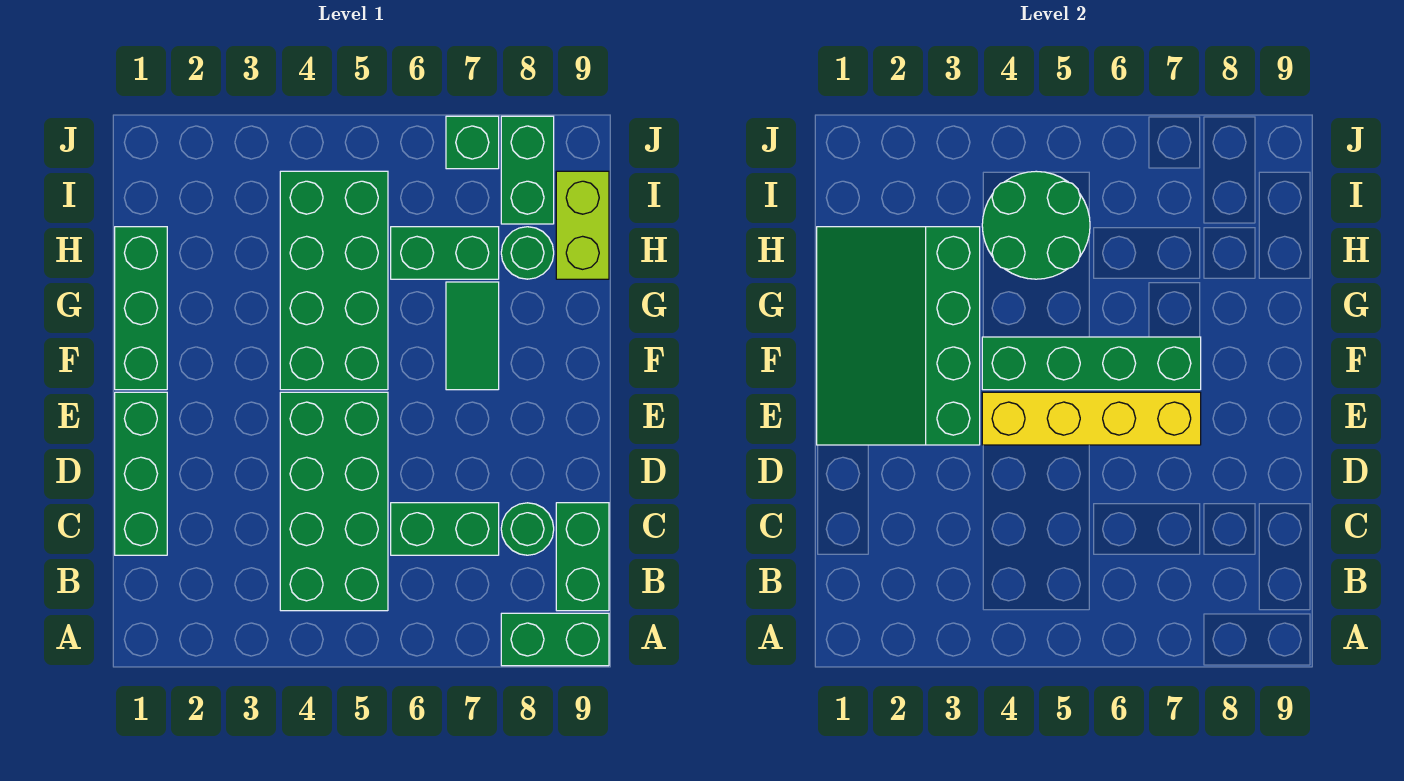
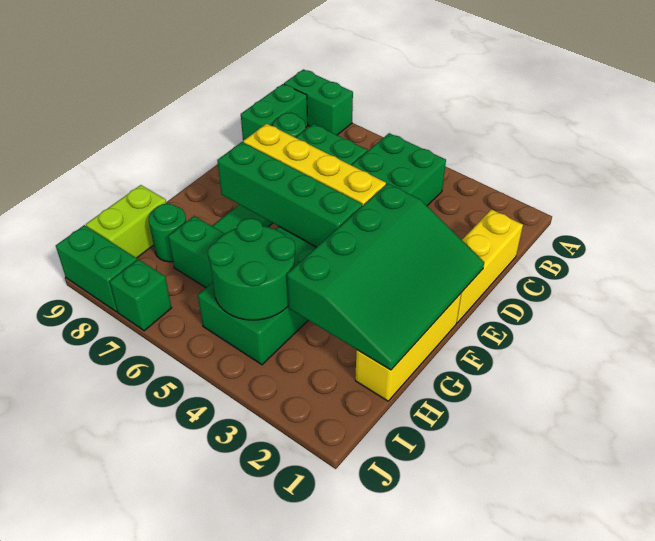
green brick C1:E1 level 1 -> yellow brick C1:E1 level 1
green brick F1:H1 level 1 -> yellow brick F1:H1 level 1
green brick I8:J8 level 1 -> green brick J8:J9 level 1

